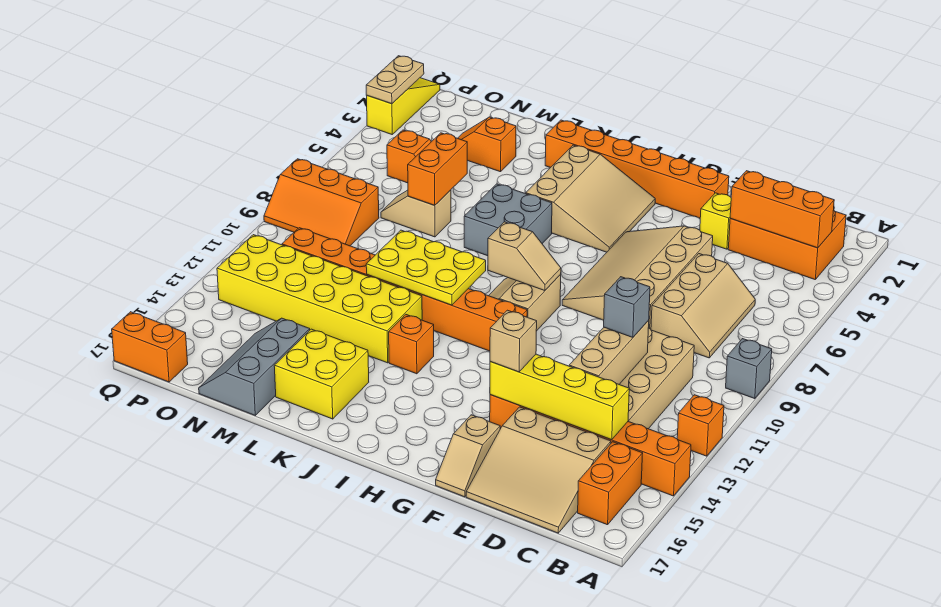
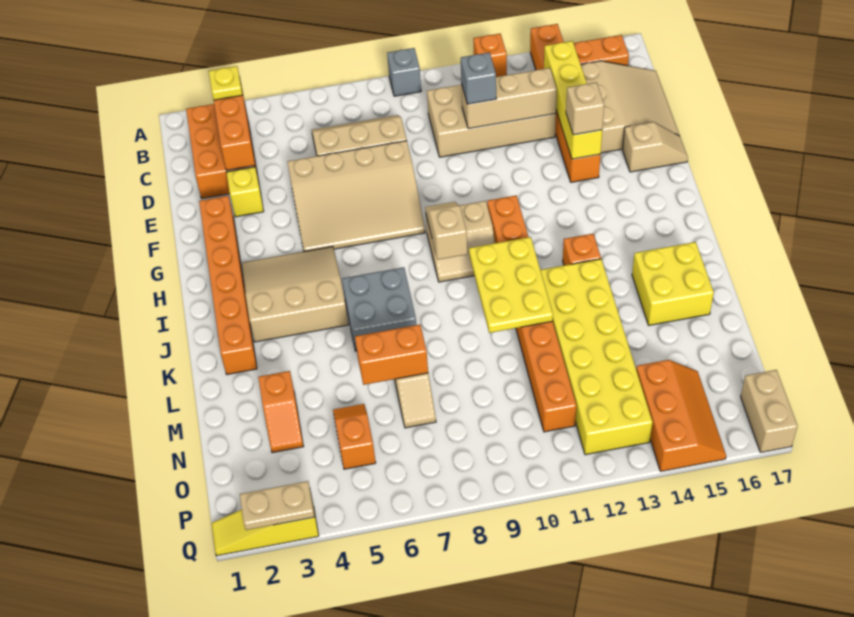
none -> yellow plate B3 level 3
grey slope M15:N17 level 1 top M -> none
orange slope O8:Q9 level 1 top 8 -> orange slope O14:Q15 level 1 top 14
orange brick P17:Q17 level 1 -> tan brick P17:Q17 level 1

